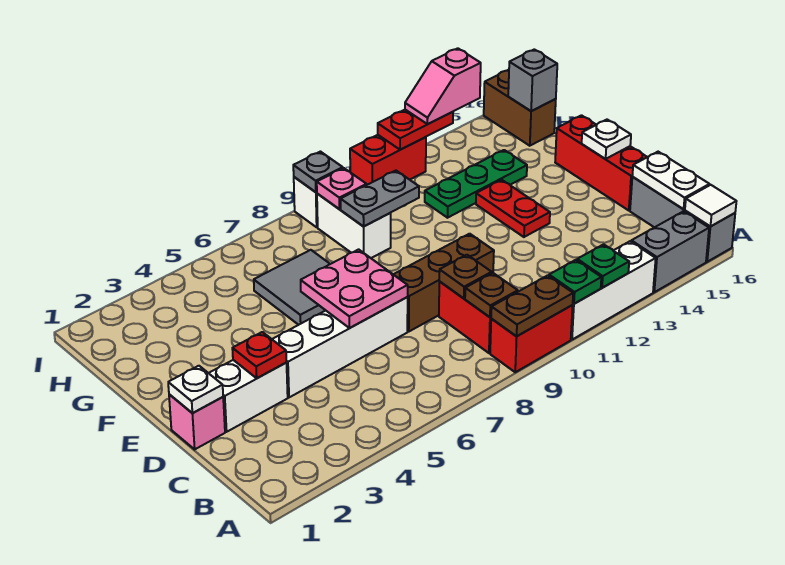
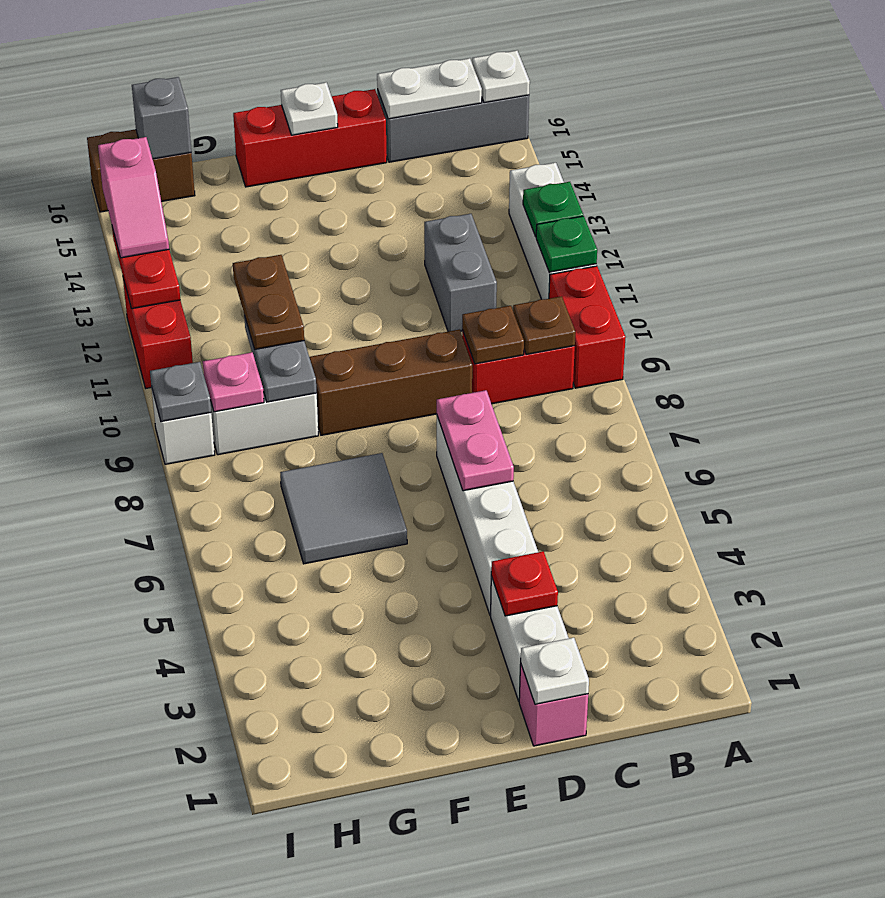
brown plate A9:A10 level 2 -> brown plate G10:G11 level 3
grey brick A14:A15 level 1 -> grey brick C11:C12 level 1
white tile A16 level 2 -> white plate A16 level 2
pink plate D6:E7 level 2 -> pink plate D6:D7 level 2
brown brick D8:D10 level 1 -> brown brick D9:F9 level 1
red plate E13:F13 level 1 -> none
green plate G12:G14 level 1 -> none

